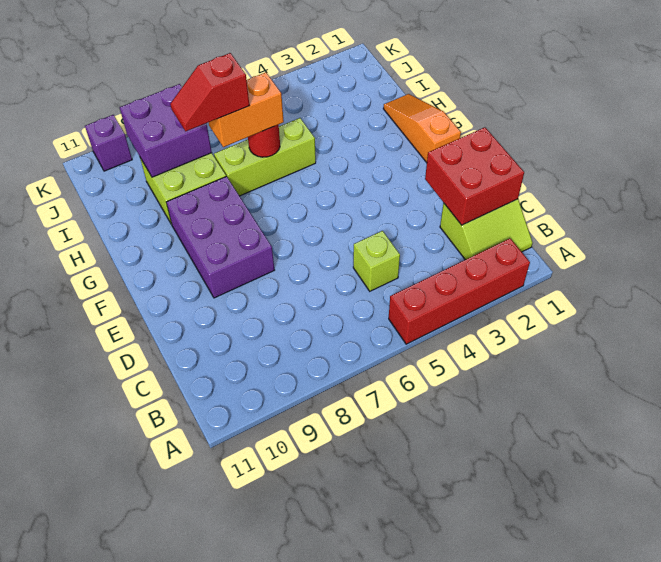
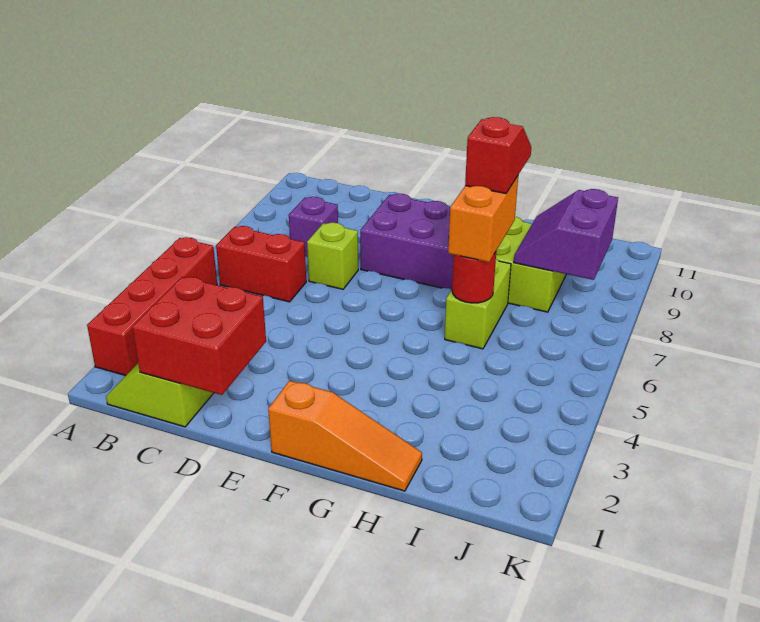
none -> red brick B6:C6 level 1
lime brick C5 level 1 -> lime brick D7 level 1
lime brick H5:H7 level 1 -> lime brick H6:H7 level 1
purple brick I8:J9 level 2 -> purple slope I8:J9 level 2 top J
purple brick K10 level 1 -> purple brick C8 level 1

